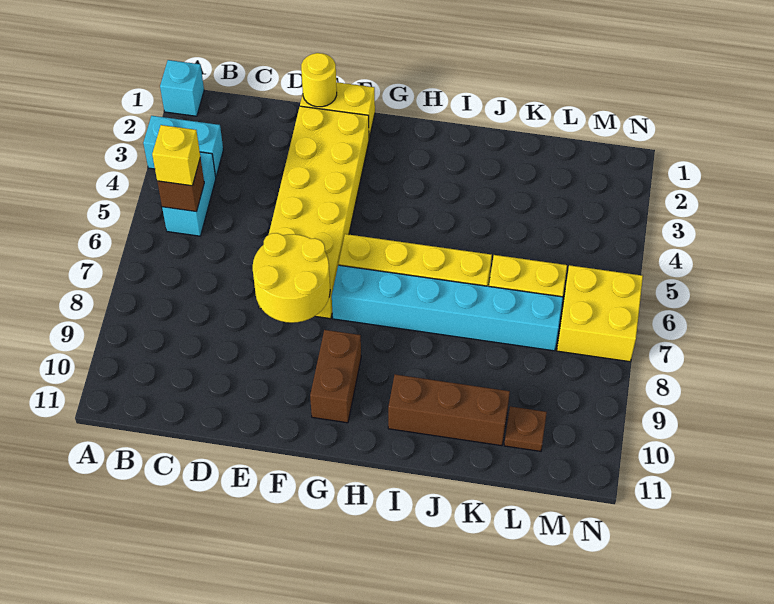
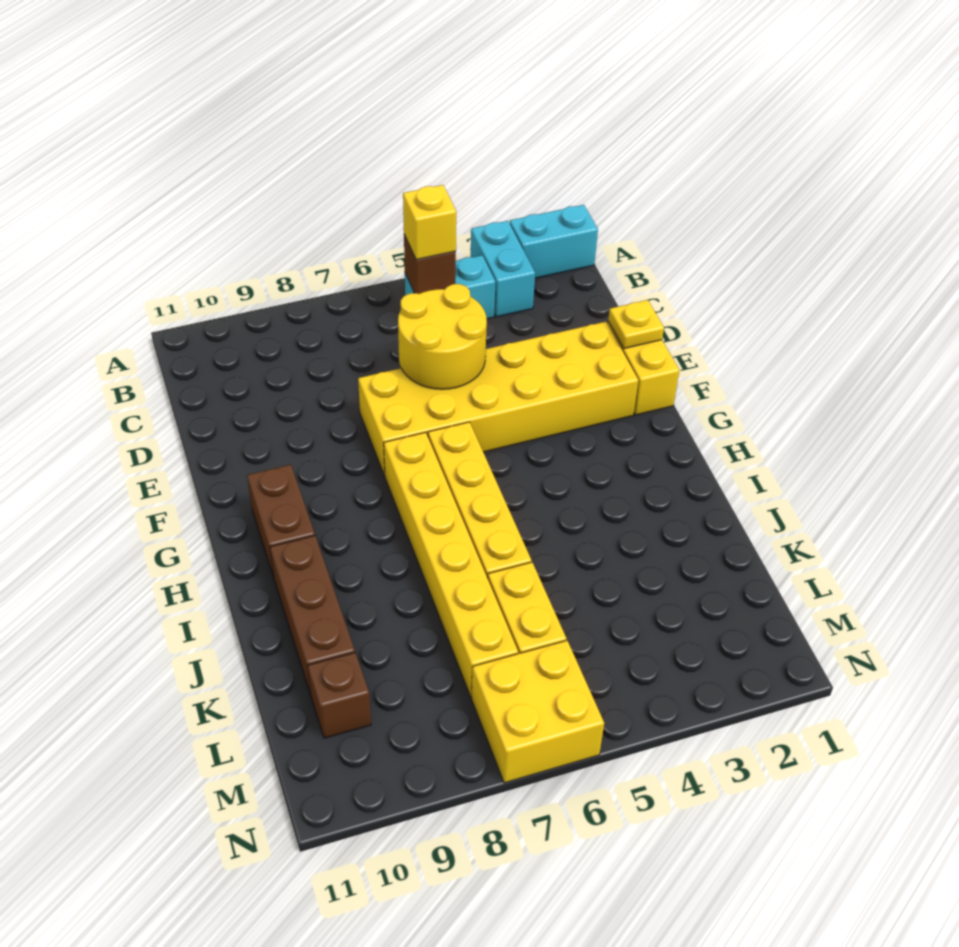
cyan brick A1 level 1 -> cyan brick A1:A2 level 1
yellow round brick E1 level 2 -> yellow plate E1 level 2
yellow round brick E7:F8 level 2 -> yellow round brick D5:E6 level 2
cyan brick G7:L7 level 1 -> yellow brick G7:L7 level 1
brown brick G9:G10 level 1 -> brown brick G10:H10 level 1
brown plate L10 level 1 -> brown brick L10 level 1

